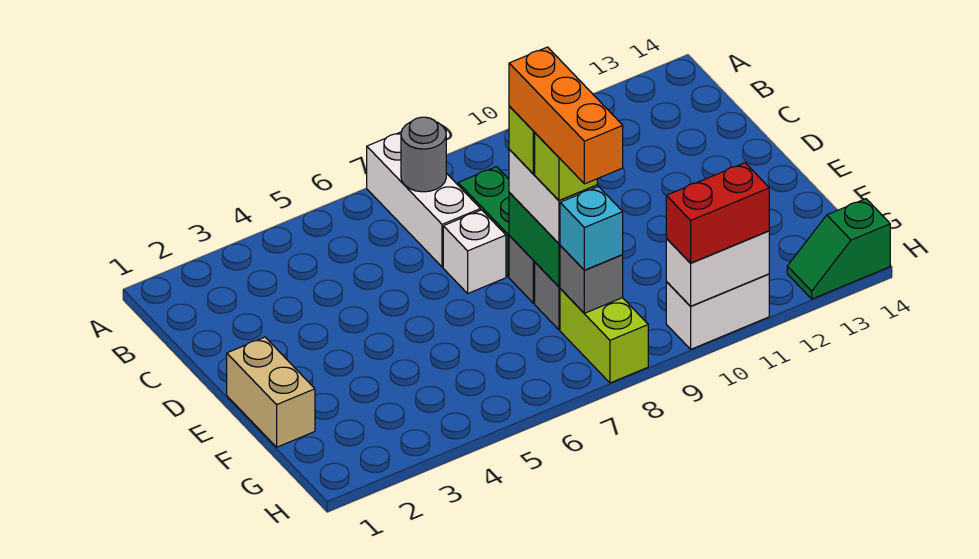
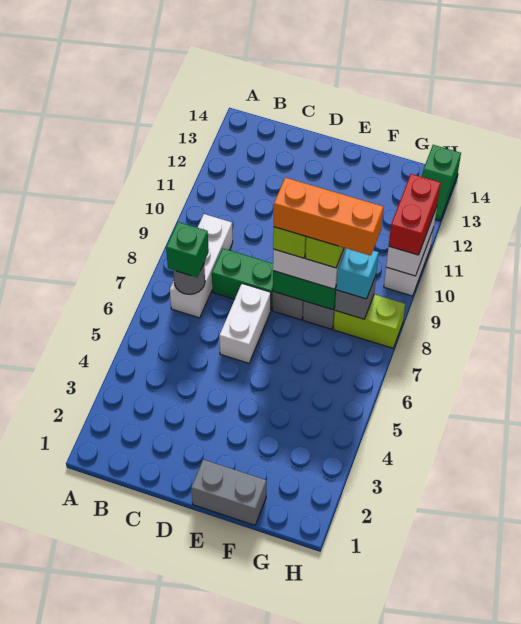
white brick A7:C7 level 1 -> white brick B7:B9 level 1
none -> green brick B7 level 3
white brick D7 level 1 -> white brick D6:D7 level 1
tan brick E1:F1 level 1 -> grey brick E1:F1 level 1

